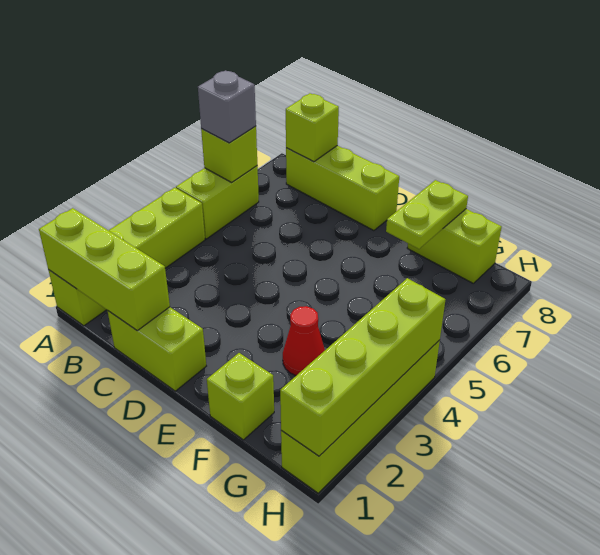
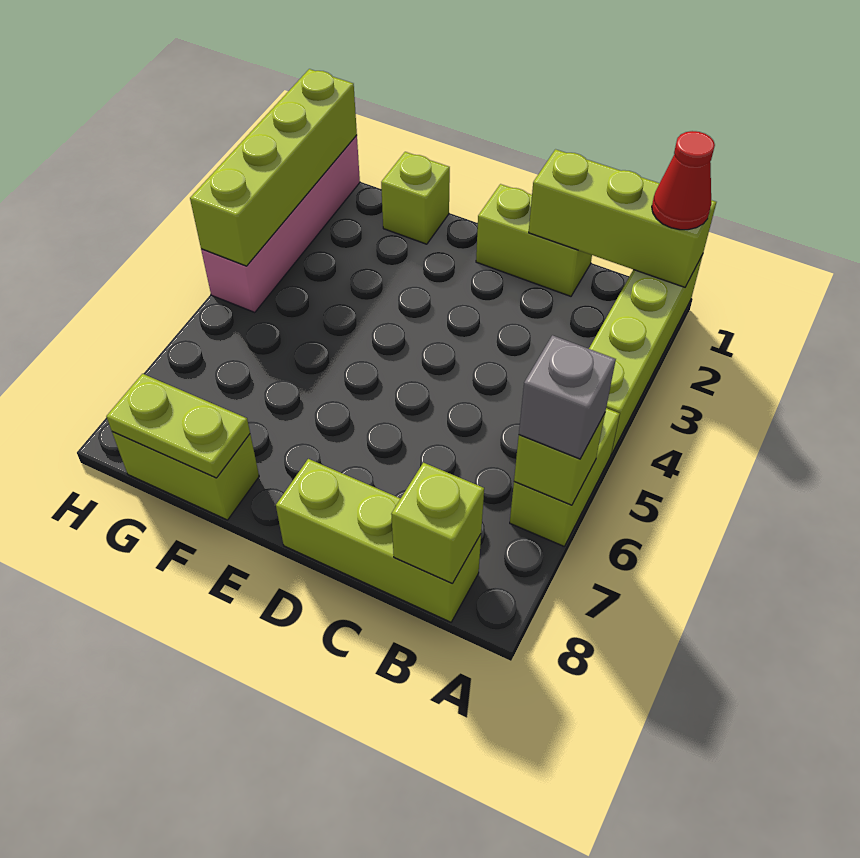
red cone F3 level 1 -> red cone A1 level 3
lime plate F7:F8 level 2 -> lime plate F8:G8 level 2
lime brick H1:H4 level 1 -> pink brick H1:H4 level 1

